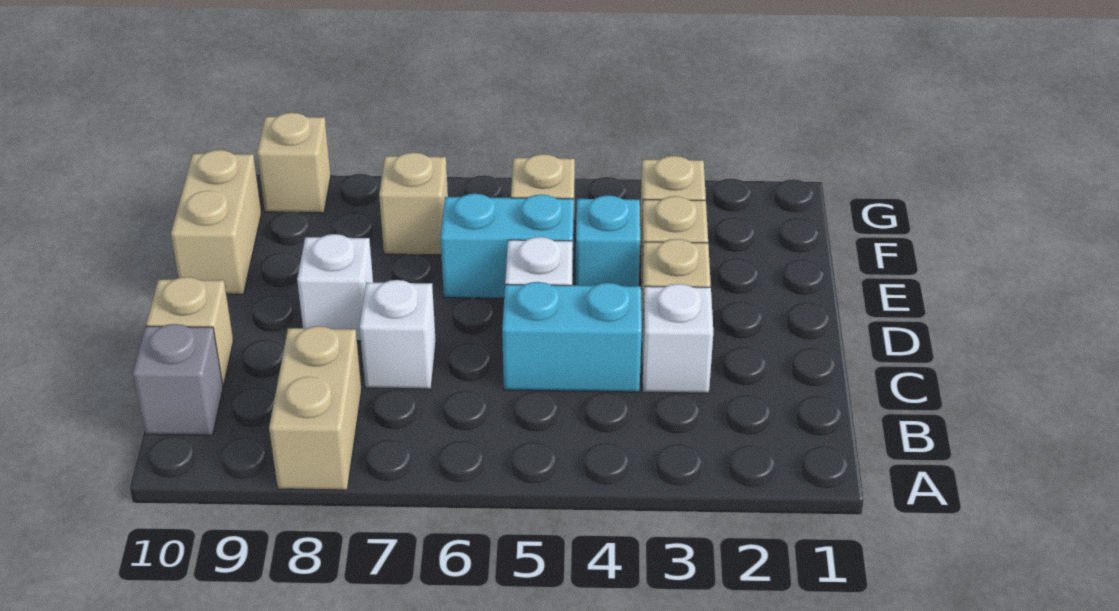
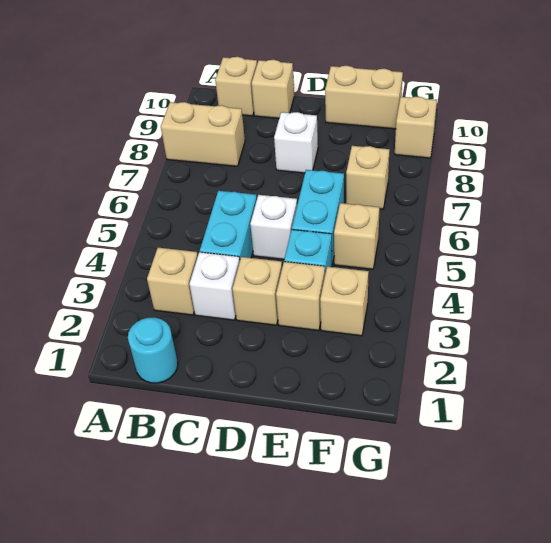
none -> cyan round brick B1 level 1
none -> tan brick B3 level 1
grey brick B10 level 1 -> tan brick B10 level 1
white brick C7 level 1 -> none

